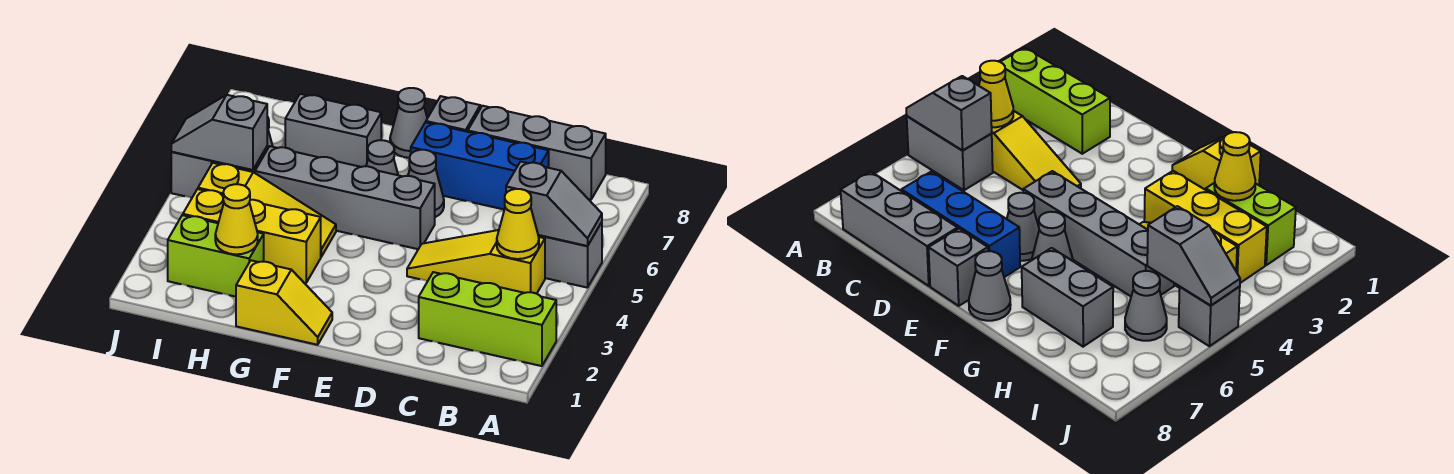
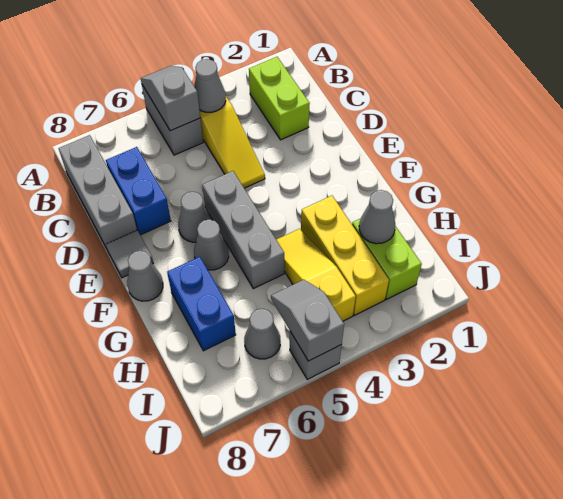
lime brick A2:C2 level 1 -> lime brick B2:C2 level 1
yellow cone B4 level 2 -> grey cone B4 level 2
blue brick C7:E7 level 1 -> blue brick C7:D7 level 1
grey brick E5:H5 level 1 -> grey brick E5:G5 level 1
grey brick E8 level 1 -> grey tile E8 level 1
yellow slope F1:G1 level 1 top G -> none
grey brick G7:H7 level 1 -> blue brick G7:H7 level 1
yellow cone H2 level 2 -> grey cone H2 level 2
grey slope I5:J5 level 2 top I -> grey slope I5:J5 level 2 top J

